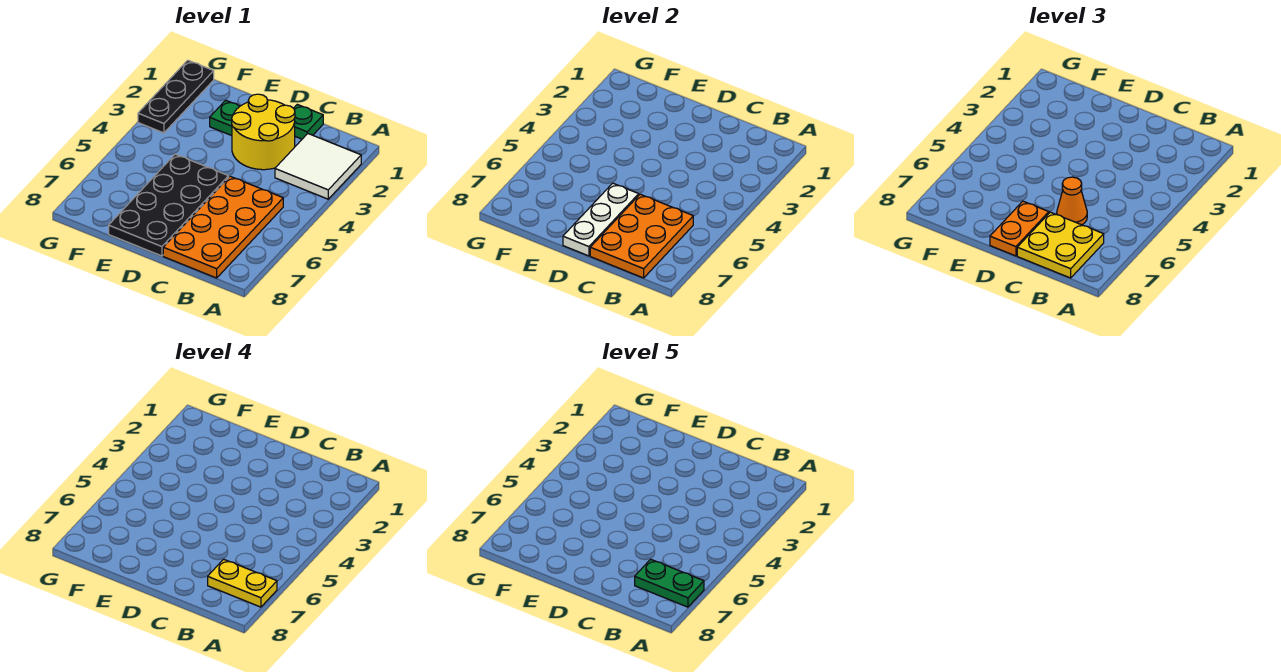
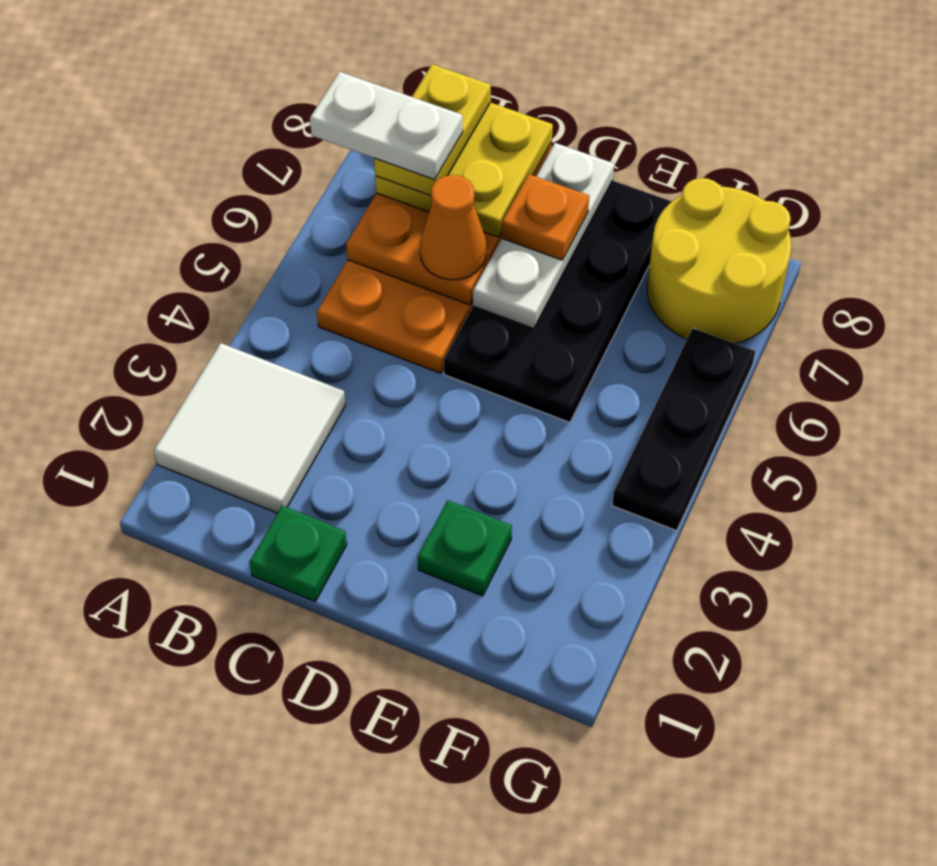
yellow plate A7:B7 level 4 -> yellow plate B7:B8 level 4
green plate A7:B7 level 5 -> white plate A7:B7 level 5
yellow round brick C2:D3 level 1 -> yellow round brick F7:G8 level 1
orange plate D7:D8 level 3 -> orange plate D7 level 3
black plate G1:G3 level 1 -> black plate G4:G6 level 1

